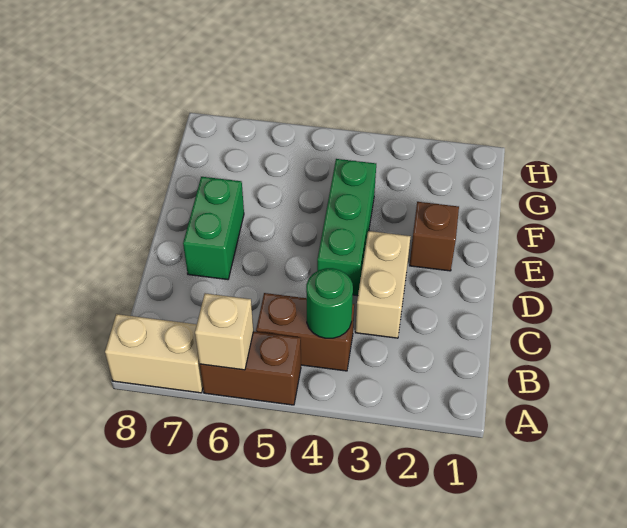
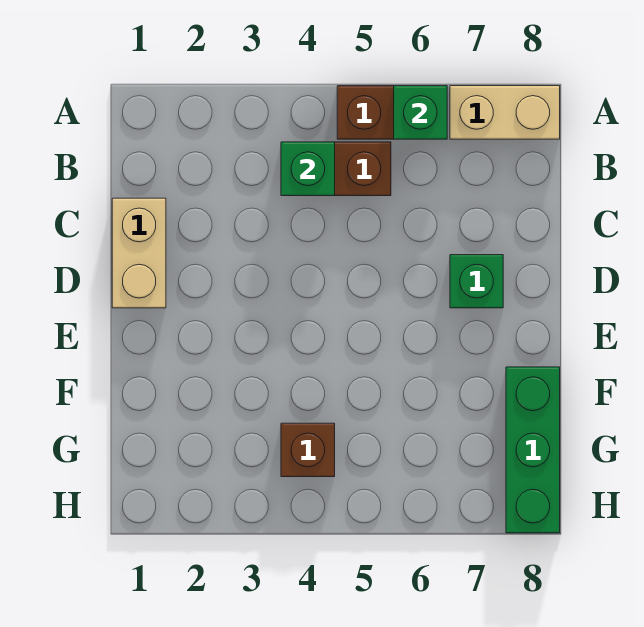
tan brick A6 level 2 -> green brick A6 level 2
green round brick B4 level 2 -> green brick B4 level 2
tan brick C3:D3 level 1 -> tan brick C1:D1 level 1
green brick D4:F4 level 1 -> green brick F8:H8 level 1
green brick D7:E7 level 1 -> green brick D7 level 1
brown brick E2 level 1 -> brown brick G4 level 1

